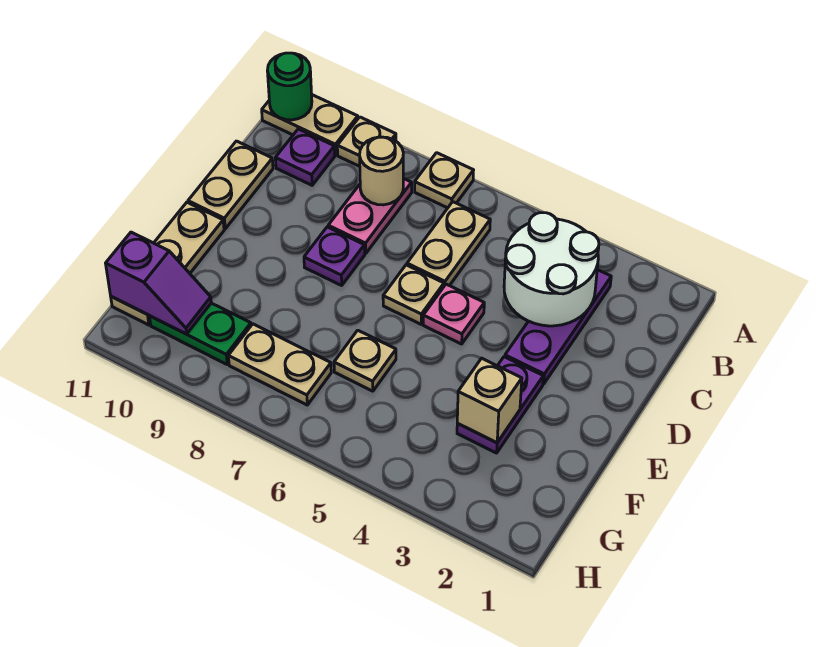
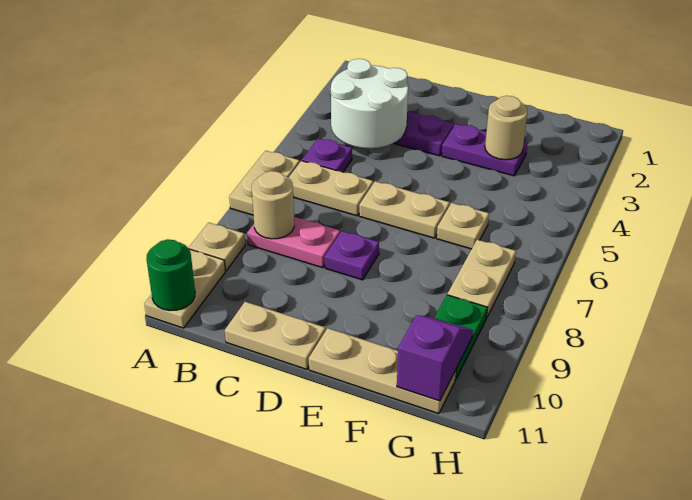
tan plate A7 level 1 -> tan plate A6:A7 level 1
purple plate B10 level 1 -> purple plate B5 level 1
pink plate D5 level 1 -> none
tan plate D6 level 1 -> tan plate D6:E6 level 1
tan brick F3 level 2 -> tan round brick F3 level 2

